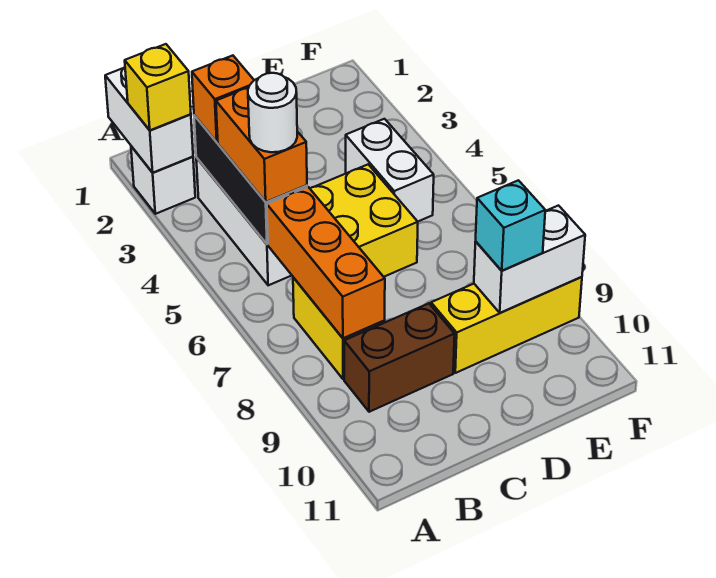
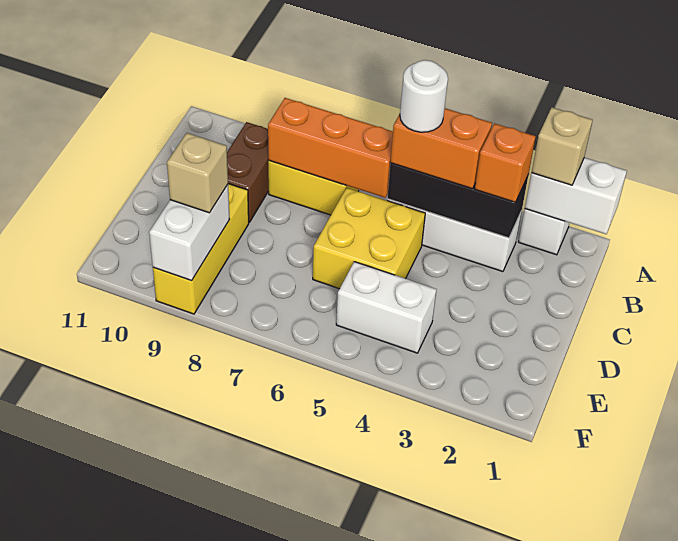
yellow brick A2 level 3 -> tan brick A2 level 3
cyan brick E9 level 3 -> tan brick E9 level 3

